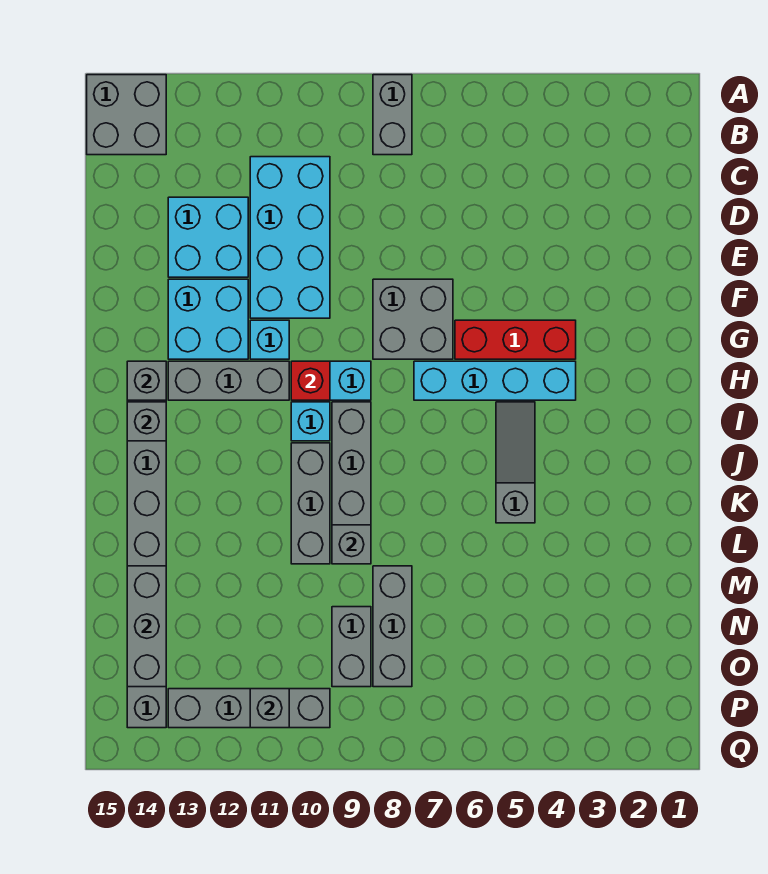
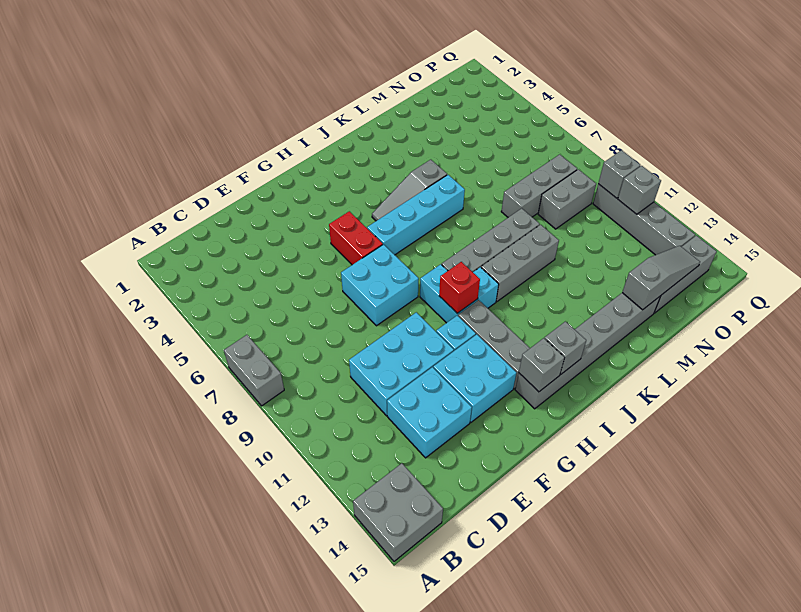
grey brick A8:B8 level 1 -> grey brick A7:A8 level 1
cyan brick C10:F11 level 1 -> cyan brick D10:F11 level 1
grey brick F7:G8 level 1 -> cyan brick F7:G8 level 1
red brick G4:G6 level 1 -> red brick G5:G6 level 1
cyan brick H4:H7 level 1 -> cyan brick H6:K6 level 1
grey brick L9 level 2 -> grey brick P10 level 2
grey brick M14:O14 level 2 -> grey slope M14:O14 level 2 top M

